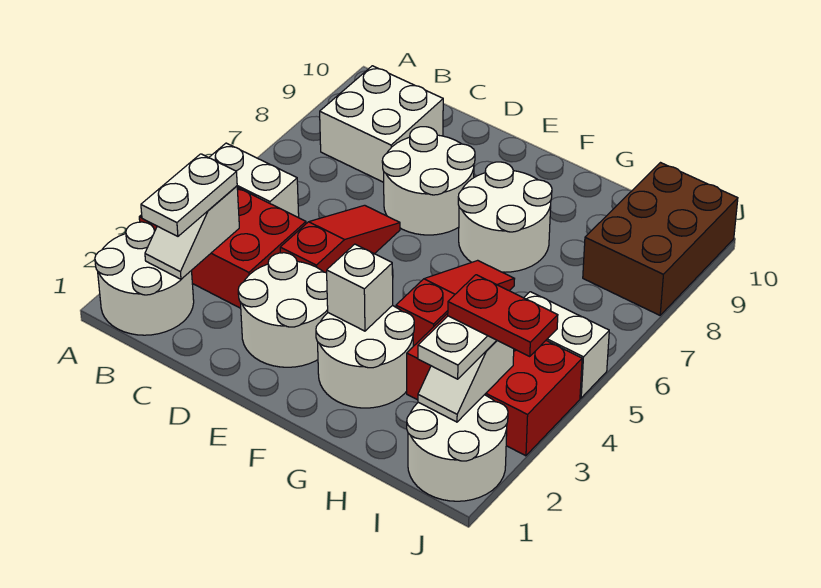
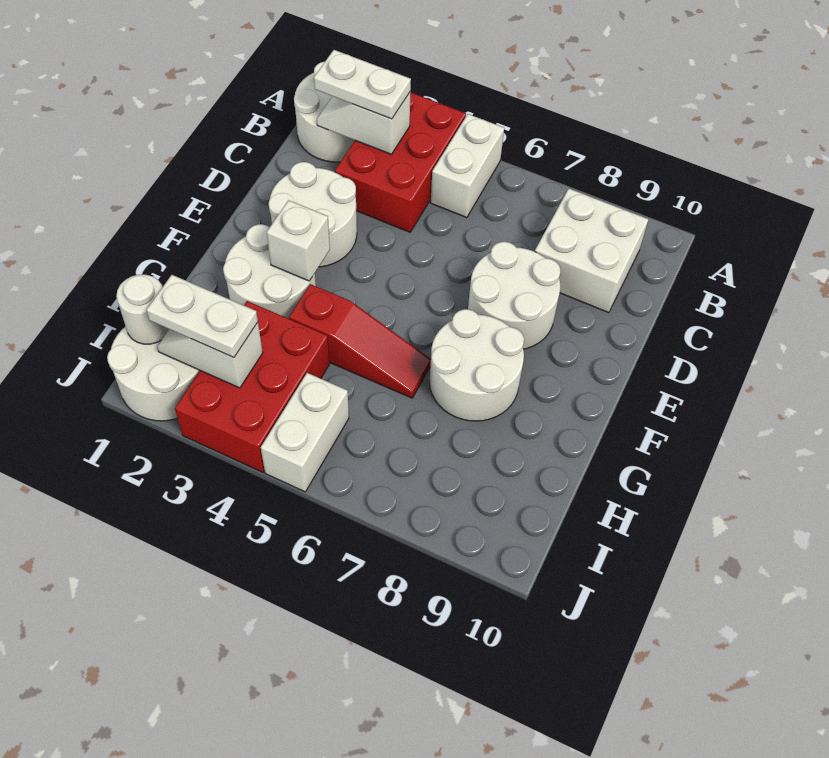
red slope D4:D6 level 1 top 4 -> none
none -> white round brick I1 level 2
red plate I3:J3 level 4 -> none
brown brick I8:J10 level 1 -> none

